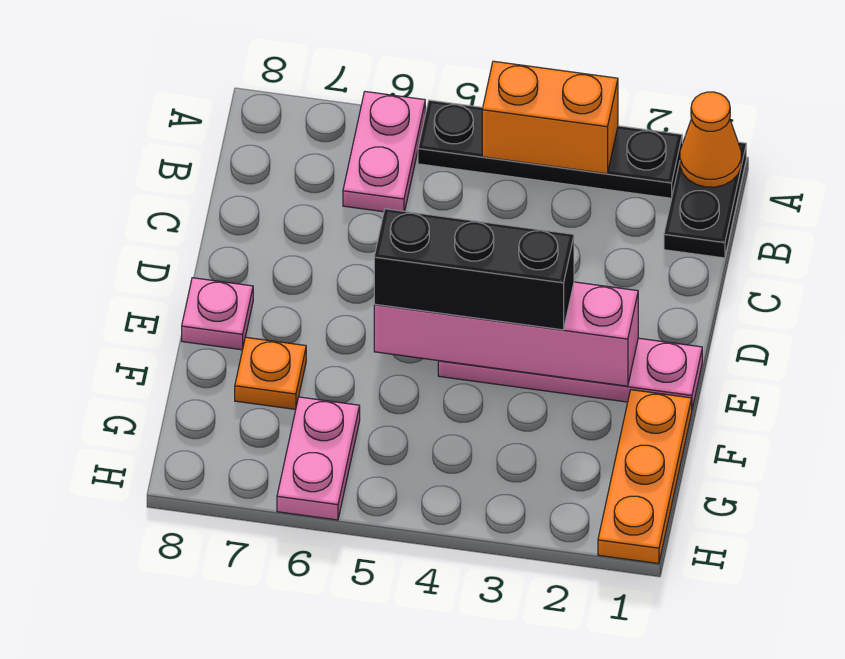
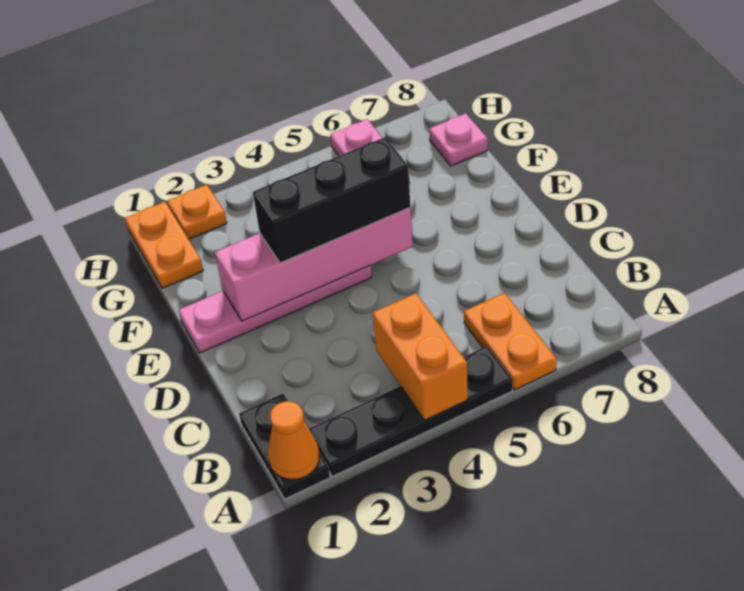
orange brick A3:A4 level 2 -> orange brick A4:B4 level 2
pink plate A6:B6 level 1 -> orange plate A6:B6 level 1
pink plate E8 level 1 -> pink plate G8 level 1
orange plate F1:H1 level 1 -> orange plate G1:H1 level 1
orange plate F7 level 1 -> orange plate H2 level 1

